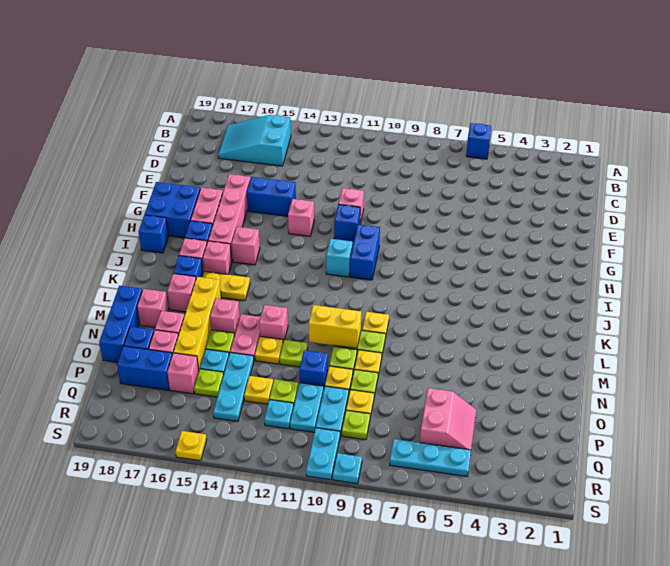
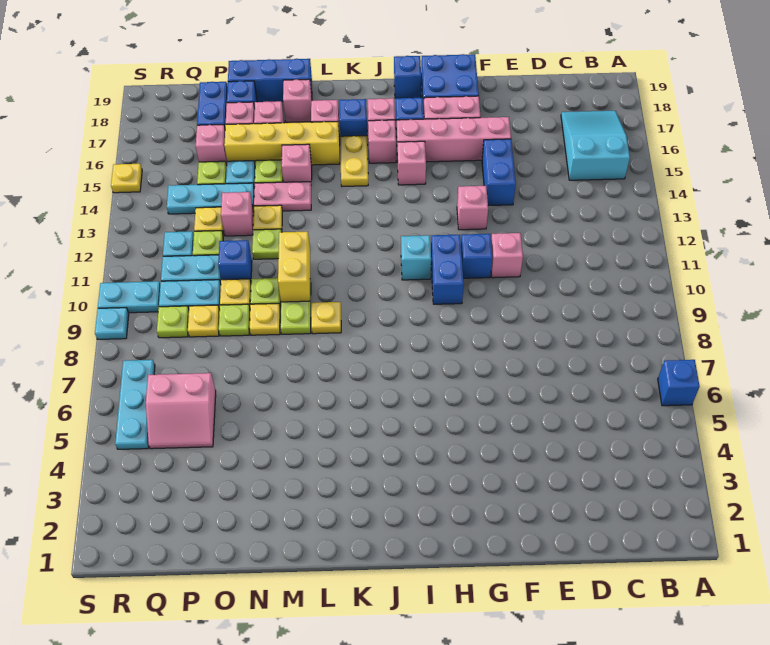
blue brick H10:I10 level 1 -> blue brick H10:H11 level 1
pink brick M13 level 1 -> pink brick O13 level 1

